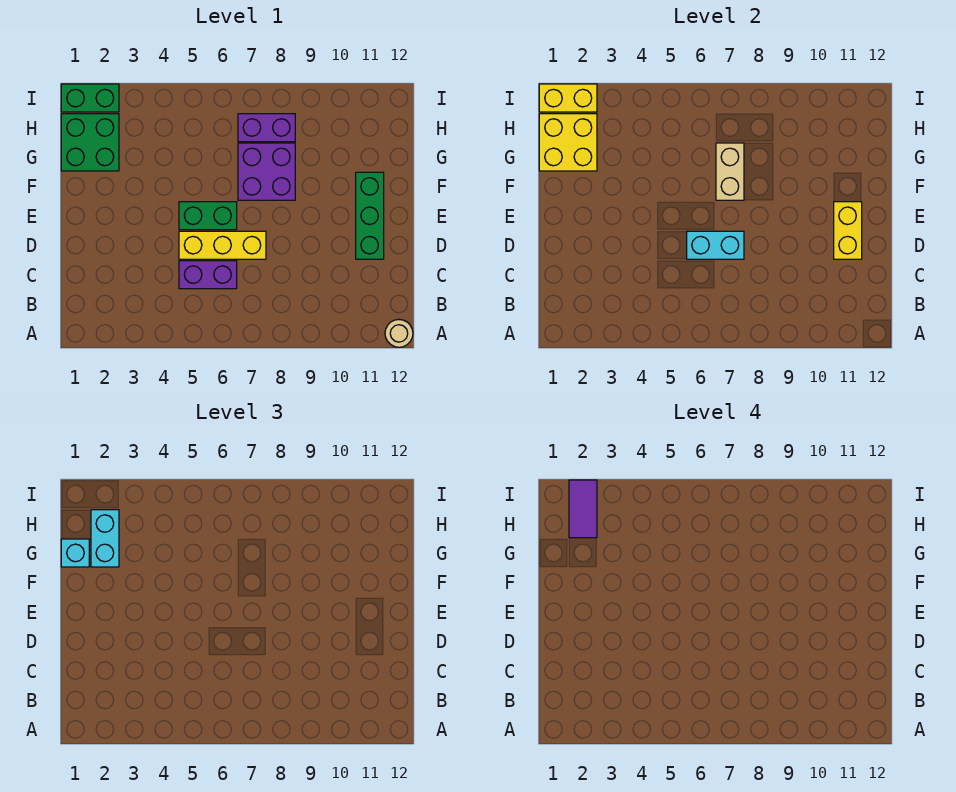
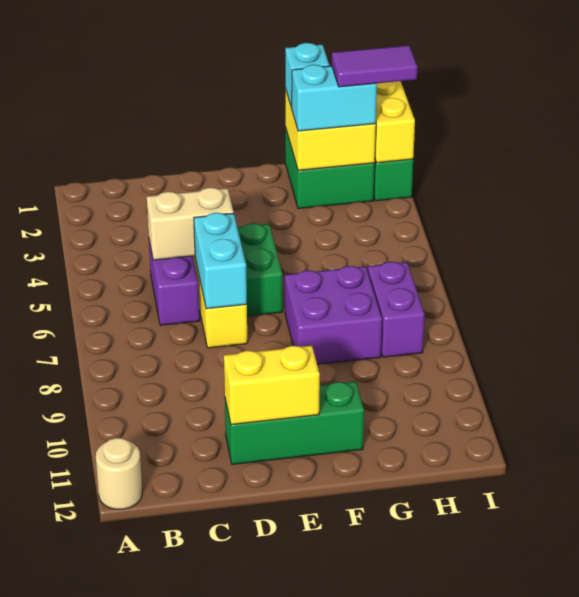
tan brick F7:G7 level 2 -> tan brick C5:D5 level 2

